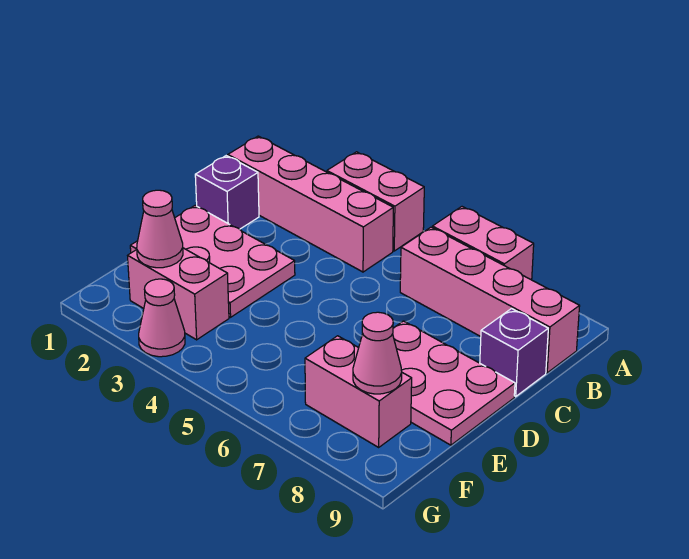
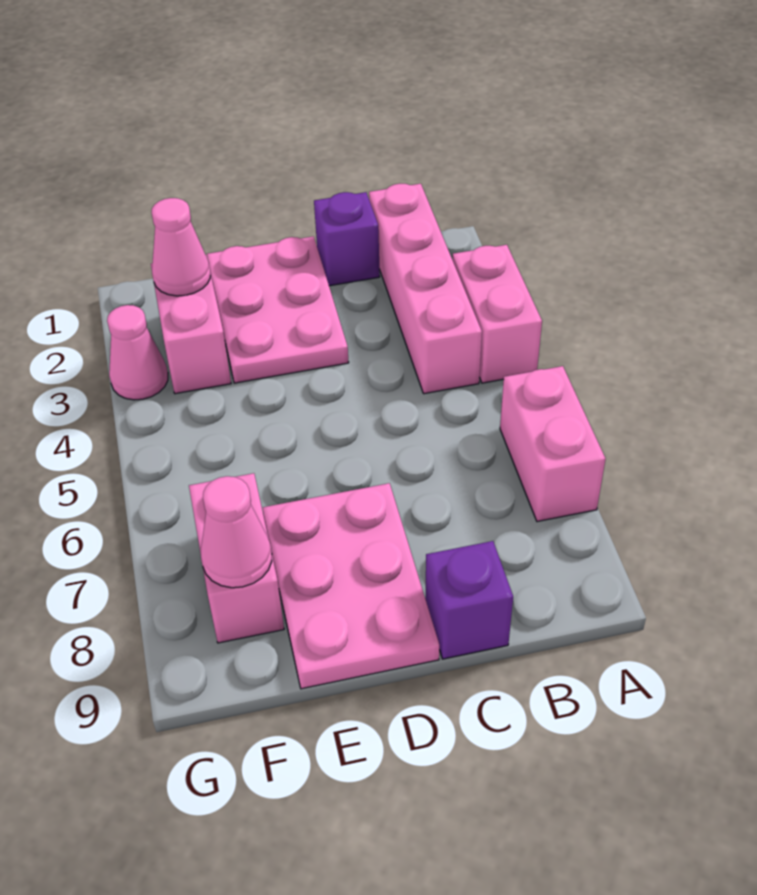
pink brick B6:B9 level 1 -> none

